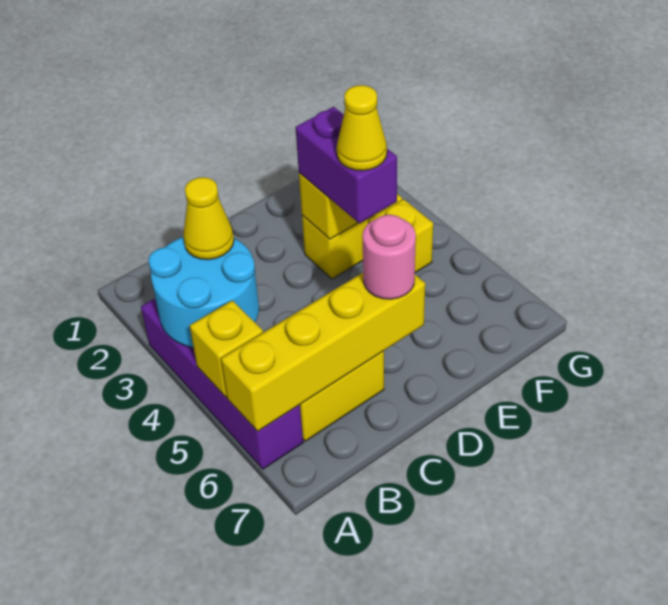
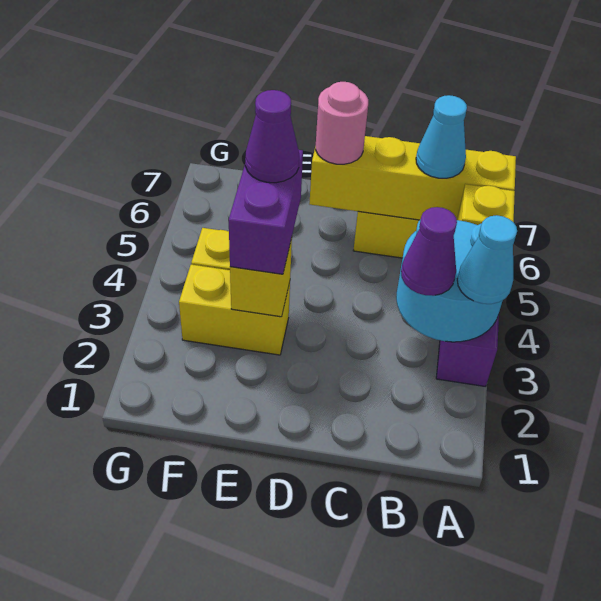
none -> cyan cone A3 level 3
yellow cone B3 level 3 -> purple cone B3 level 3
none -> cyan cone B6 level 3
yellow cone E4 level 4 -> purple cone E4 level 4

